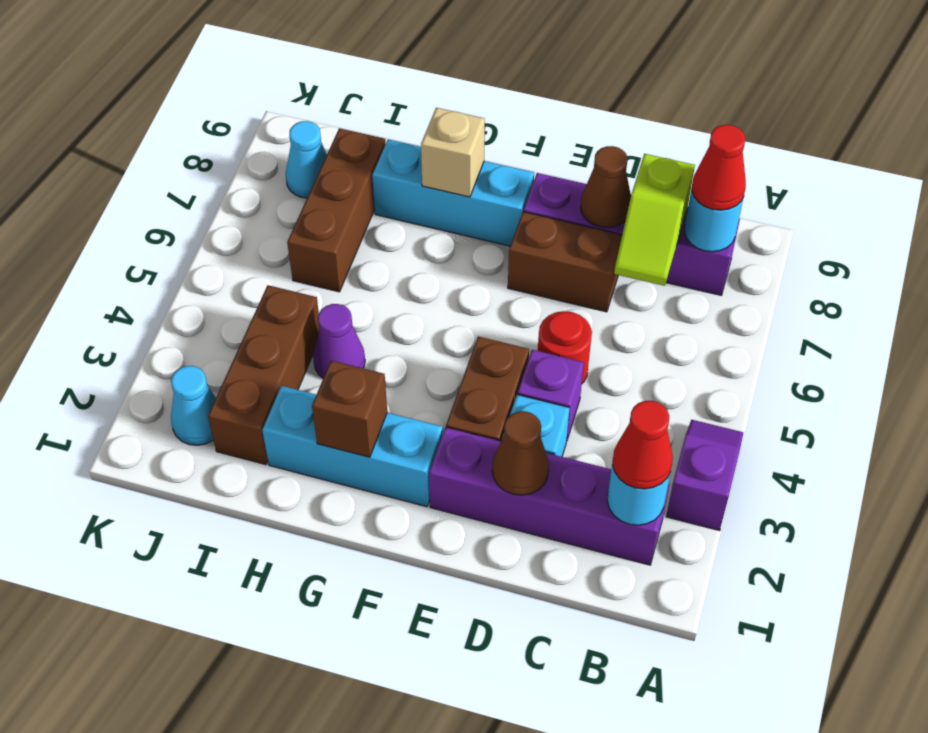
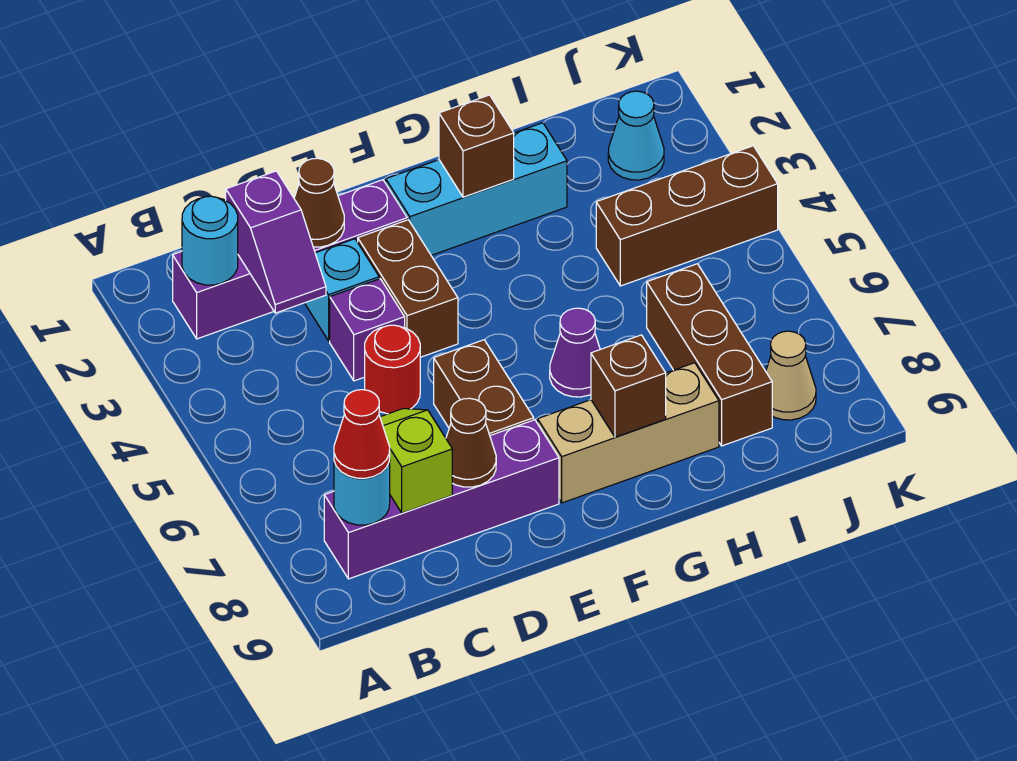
purple slope A3:A4 level 1 top 3 -> purple slope C2:C3 level 2 top 2
red cone B2 level 3 -> none
brown brick D7:E7 level 1 -> brown brick E6:E7 level 1
cyan brick F8:H8 level 1 -> tan brick F8:H8 level 1
tan brick G8 level 2 -> brown brick G8 level 2
purple cone H4 level 1 -> purple cone G6 level 1
brown brick I2:I4 level 1 -> brown brick I4:K4 level 1
cyan cone J8 level 1 -> tan cone J8 level 1

